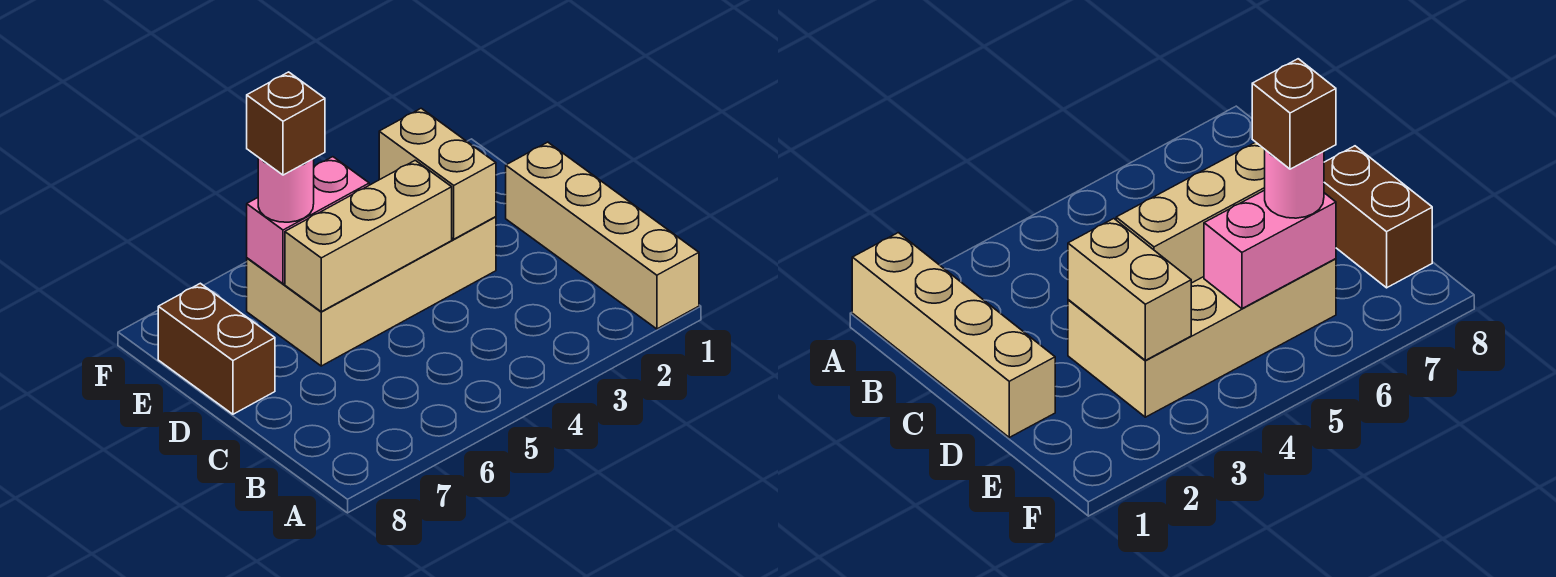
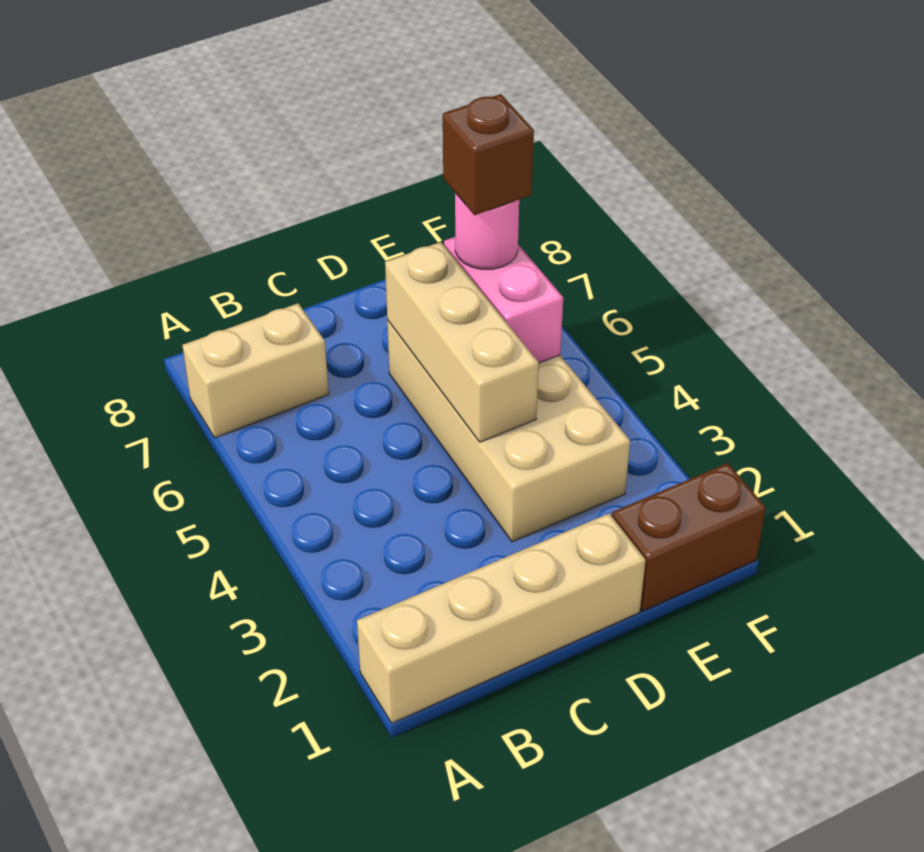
tan brick D3:E3 level 2 -> tan brick A7:B7 level 1
brown brick D8:E8 level 1 -> brown brick E1:F1 level 1

